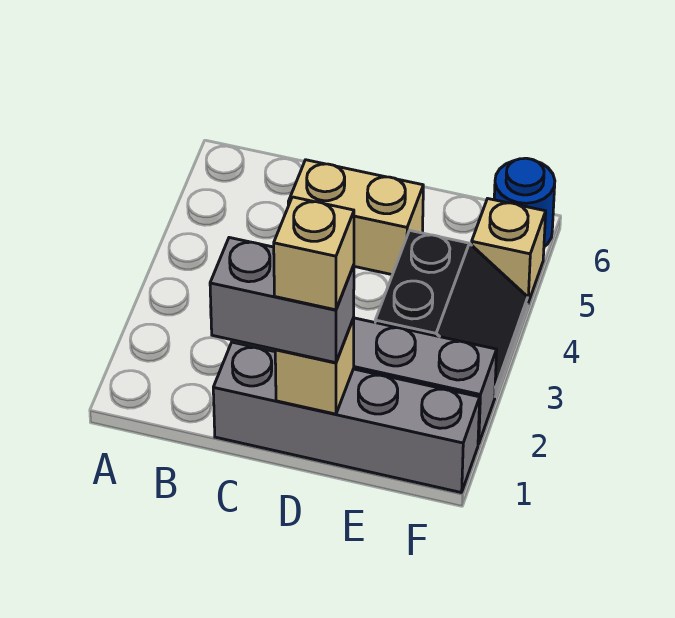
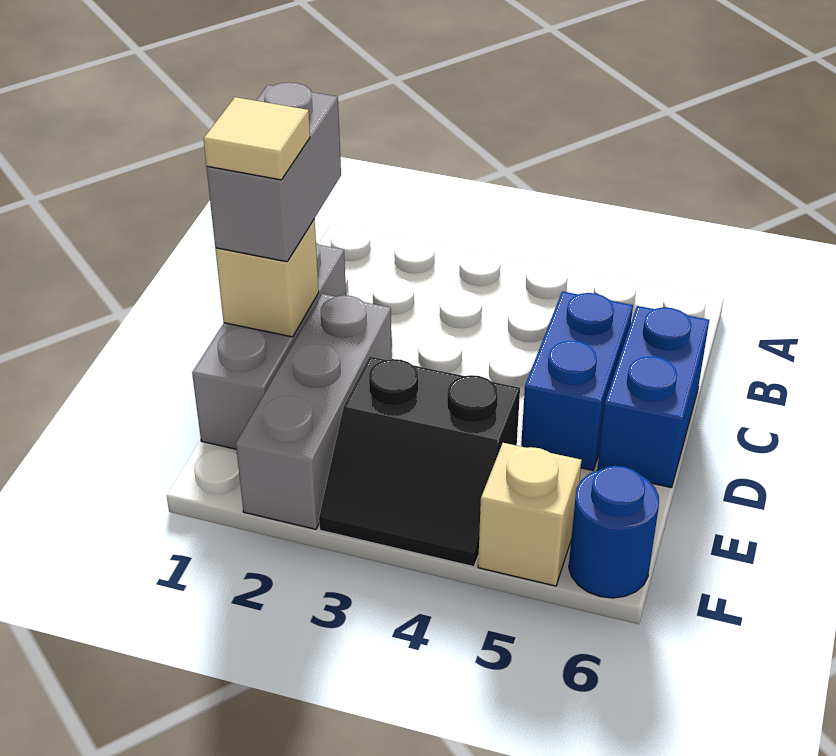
grey brick C1:F1 level 1 -> grey brick C1:E1 level 1
tan brick C5:D5 level 1 -> blue brick C5:D5 level 1
none -> blue brick C6:D6 level 1
tan brick D1 level 4 -> tan tile D1 level 4

